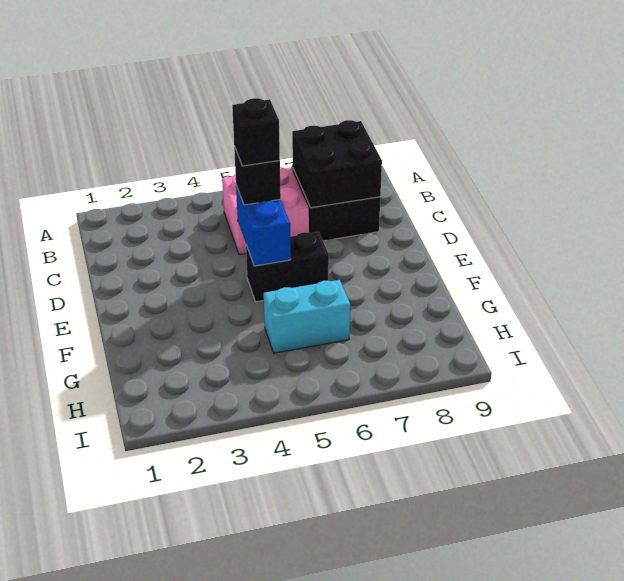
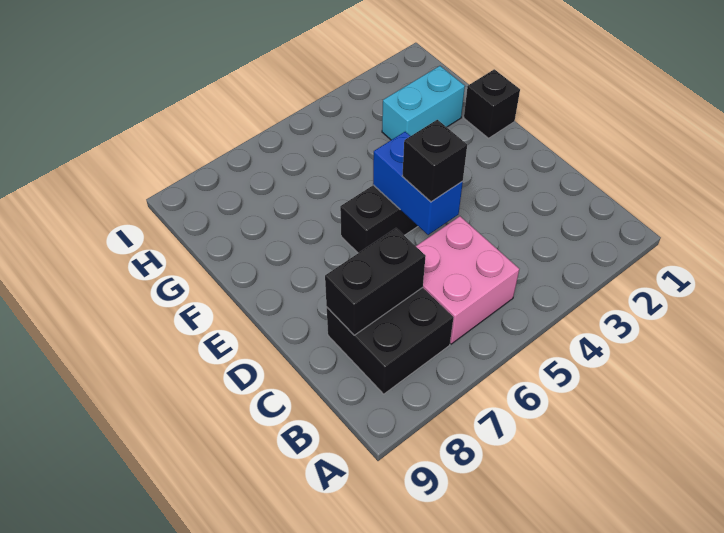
black brick B7:C8 level 2 -> black brick C7:C8 level 2
black brick D5 level 4 -> black brick F1 level 1
cyan brick G5:G6 level 1 -> cyan brick G2:G3 level 1

